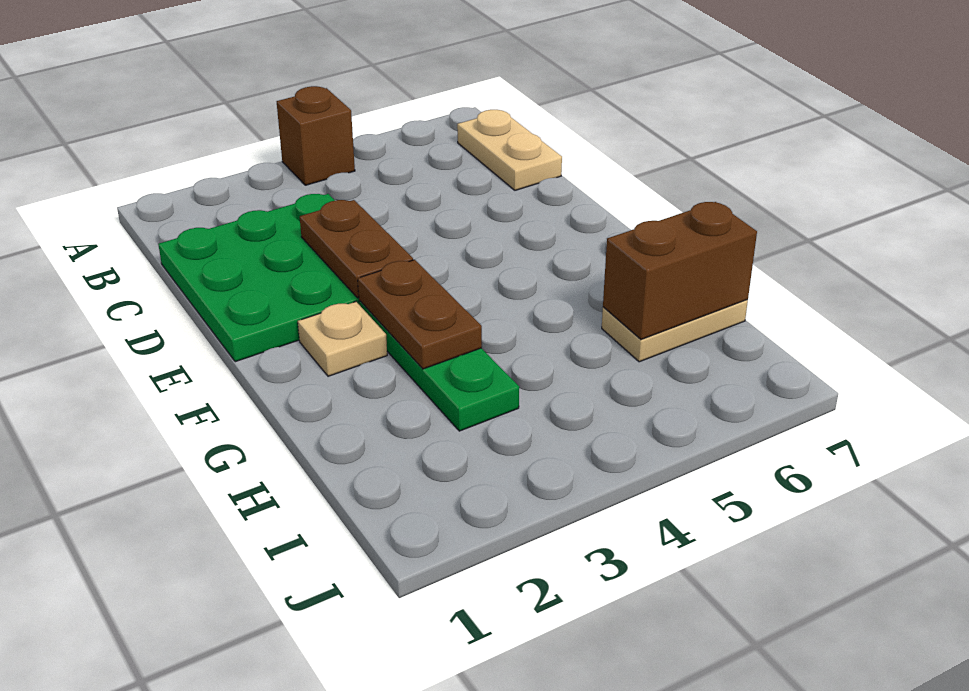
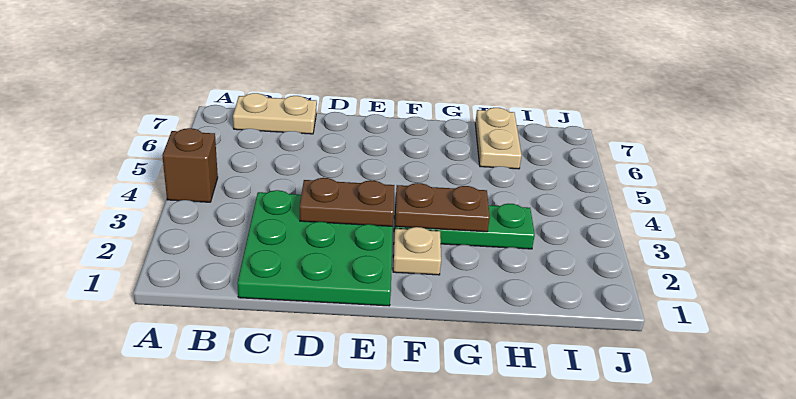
brown brick H6:H7 level 2 -> none

